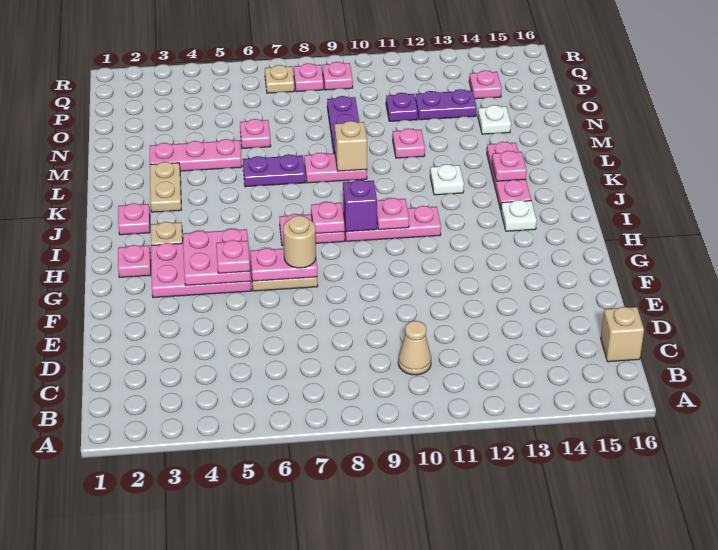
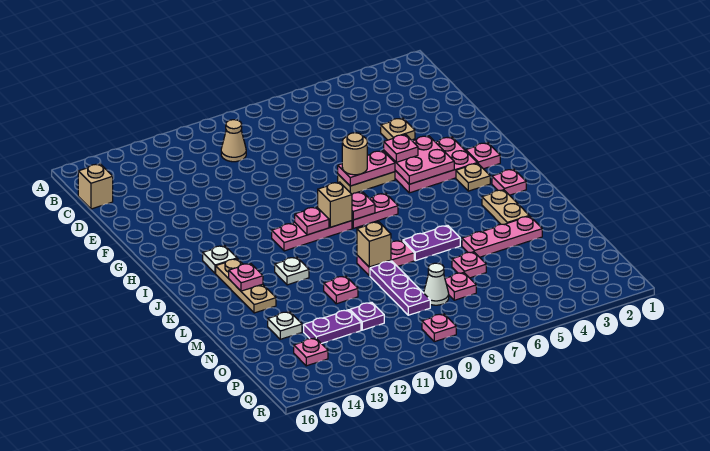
purple brick I9 level 2 -> tan brick I9 level 2
pink plate J14:L14 level 1 -> tan plate J14:L14 level 1
none -> white cone O8 level 1
tan plate Q7 level 1 -> tan plate E4 level 1
pink plate Q8 level 1 -> pink plate O7 level 1

